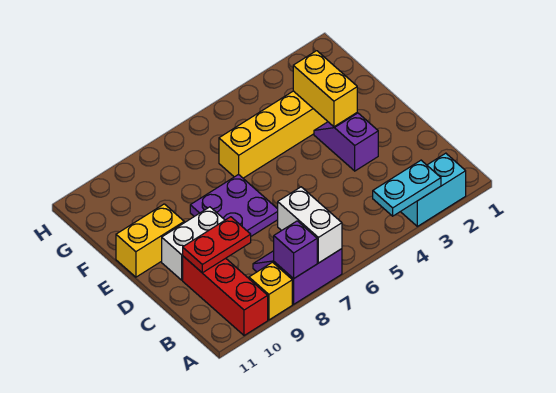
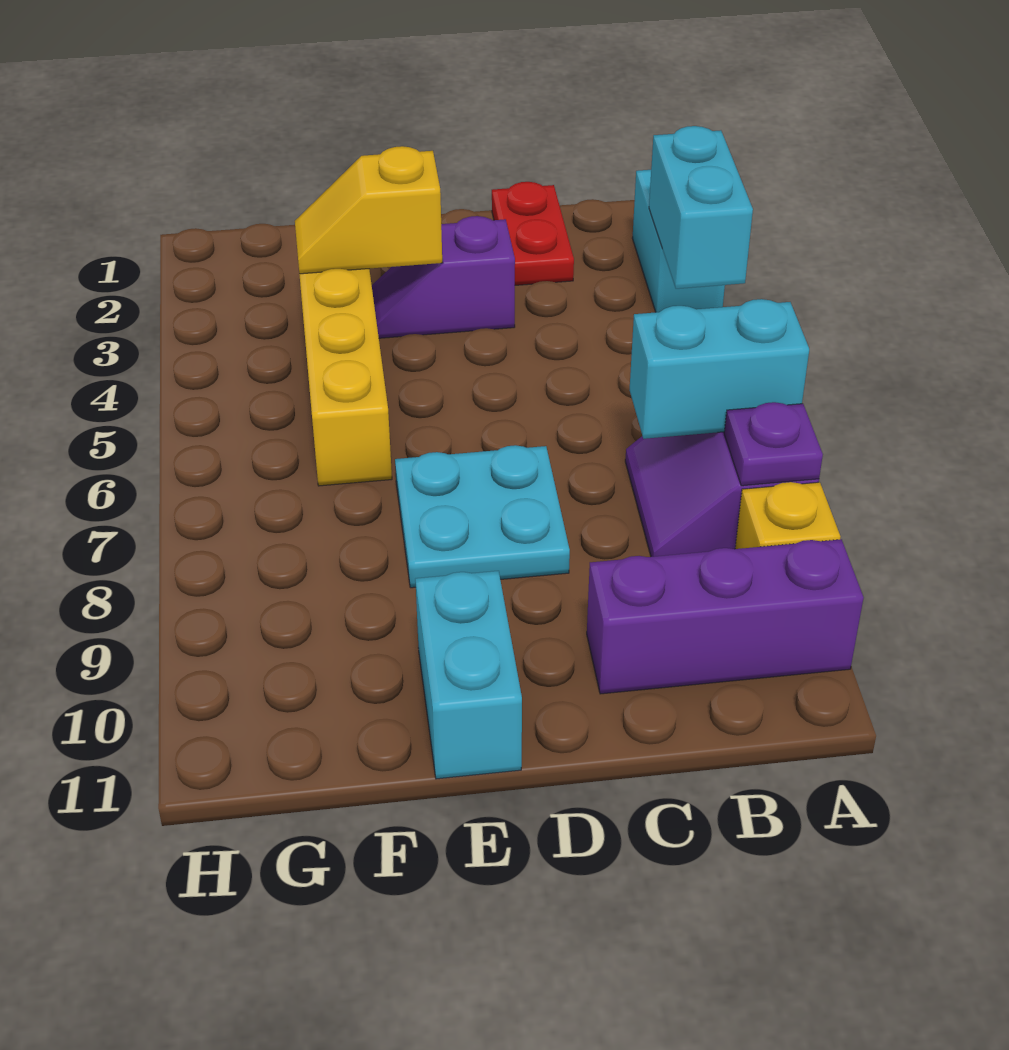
cyan plate A3:A4 level 2 -> cyan brick A3:A4 level 2
white brick A7:B7 level 2 -> cyan brick A7:B7 level 2
purple brick A8 level 2 -> purple plate A8 level 2
red brick A10:C10 level 1 -> purple brick A10:C10 level 1
red plate C9:C10 level 2 -> red plate C1:C2 level 1
purple plate D7:E8 level 1 -> cyan plate D7:E8 level 1
white brick D9:D10 level 1 -> none
yellow brick E3:F3 level 2 -> yellow slope E3:F3 level 2 top E
yellow brick E10:E11 level 1 -> cyan brick E10:E11 level 1

